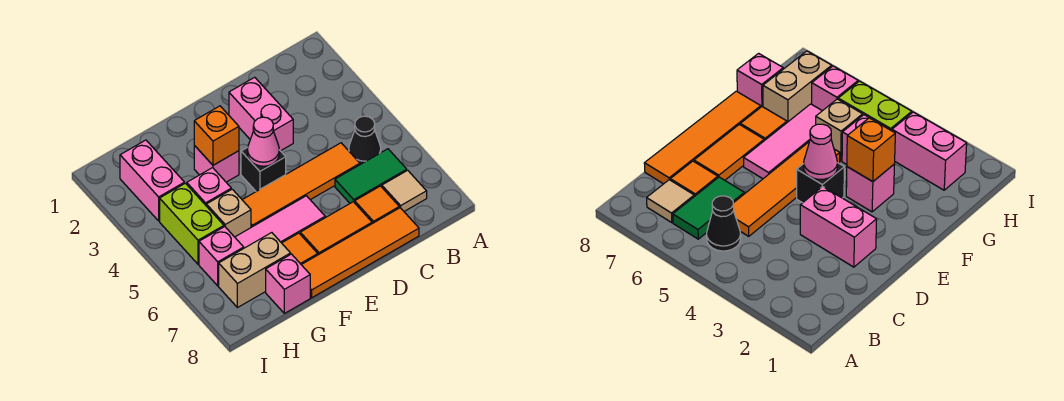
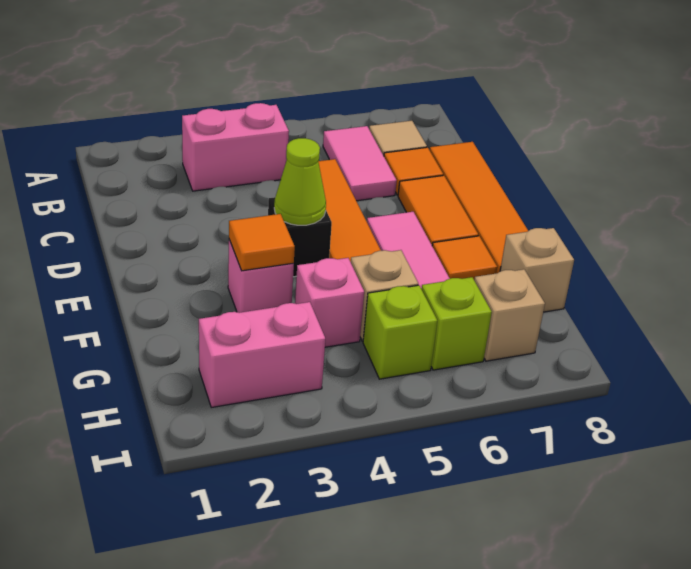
black cone B5 level 1 -> none
green tile B6:C6 level 1 -> pink tile B6:C6 level 1
pink brick D2:D3 level 1 -> pink brick B3:B4 level 1
pink cone E4 level 2 -> lime cone E4 level 2
orange brick F3 level 2 -> orange tile F3 level 2
tan brick G7:H7 level 1 -> tan brick H7 level 1
pink brick G8 level 1 -> tan brick G8 level 1
lime brick H4:H5 level 1 -> lime brick H5 level 1
pink brick H6 level 1 -> lime brick H6 level 1

